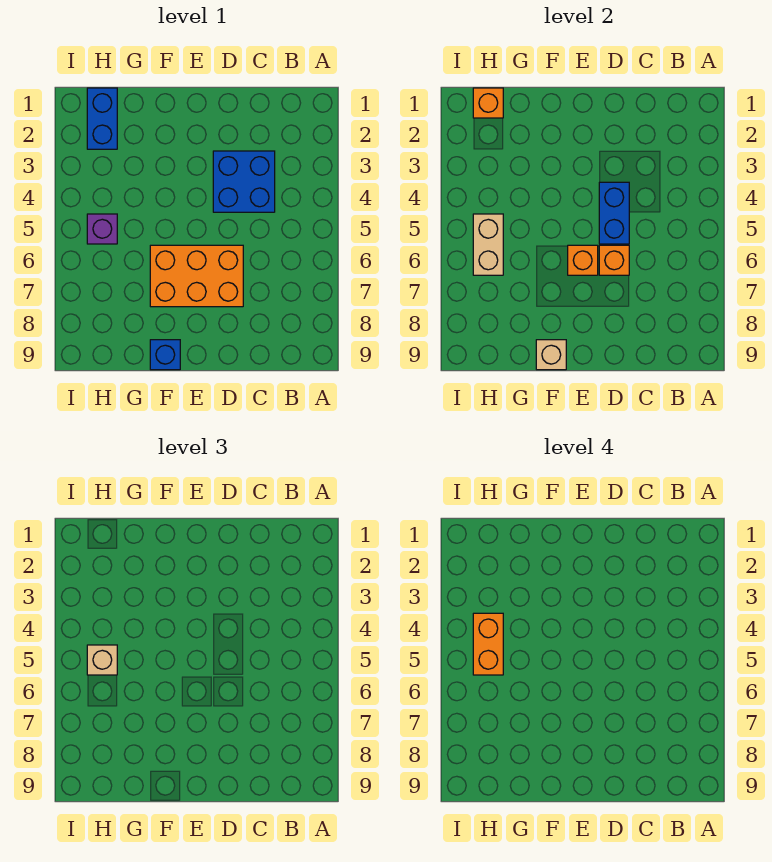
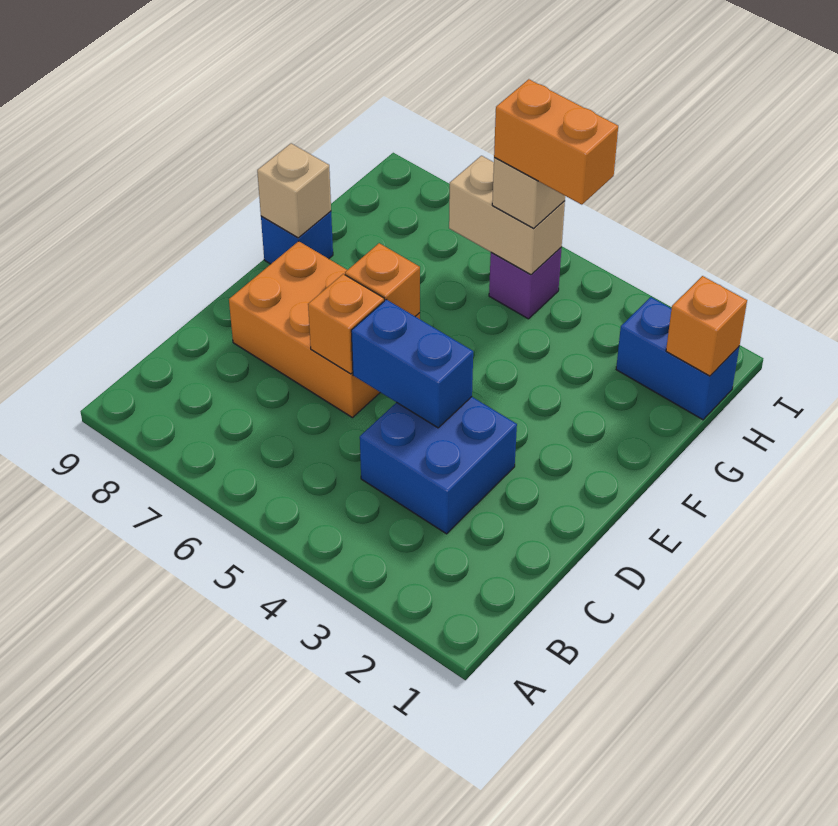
orange brick D6:F7 level 1 -> orange brick D6:E8 level 1

